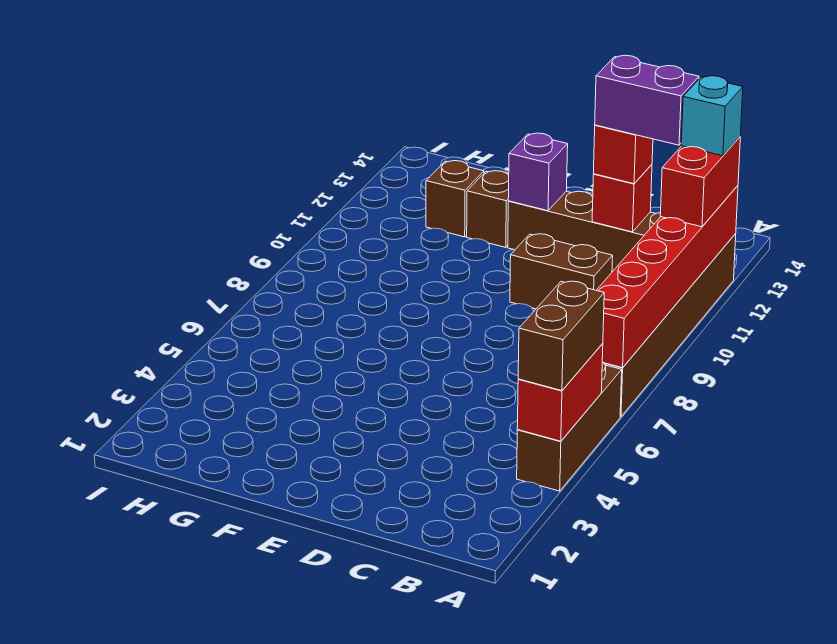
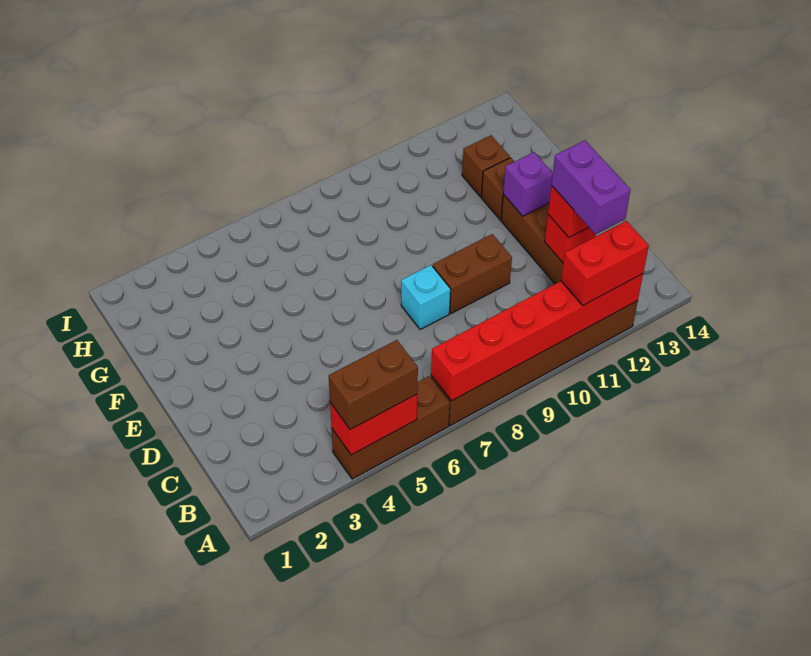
cyan brick A12 level 4 -> cyan brick D8 level 1
brown brick C10:D10 level 1 -> brown brick D9:D10 level 1

